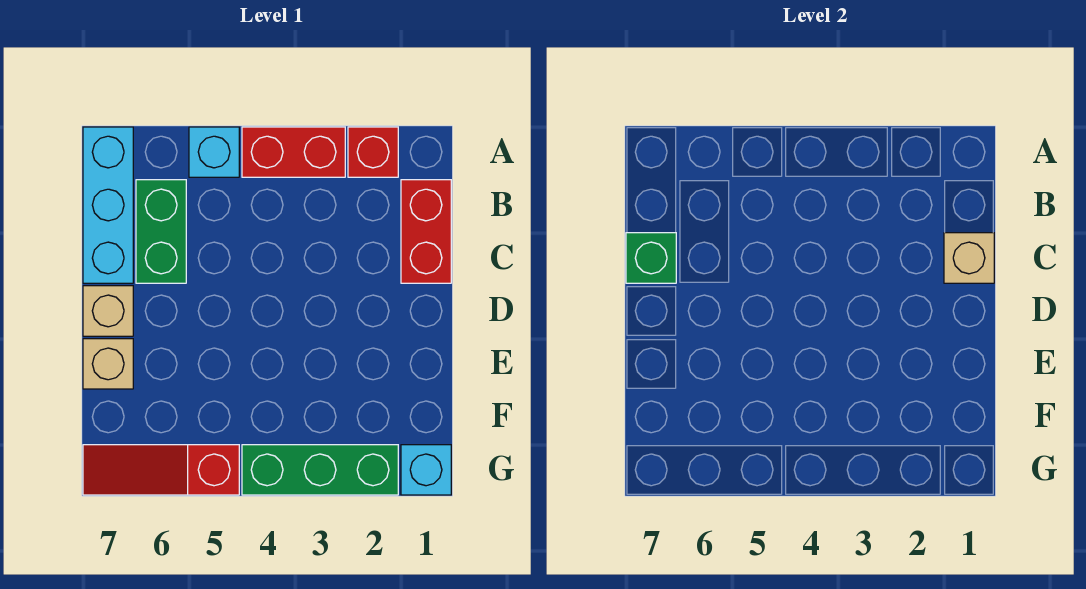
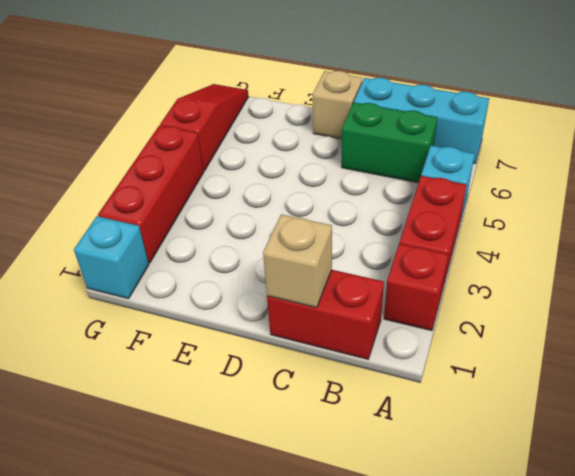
green brick C7 level 2 -> none
tan brick E7 level 1 -> none
green brick G2:G4 level 1 -> red brick G2:G4 level 1

